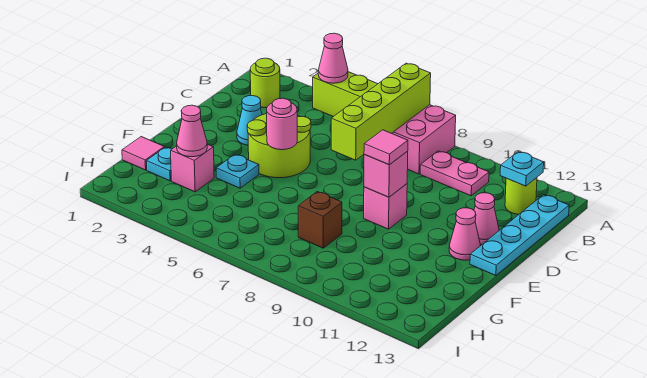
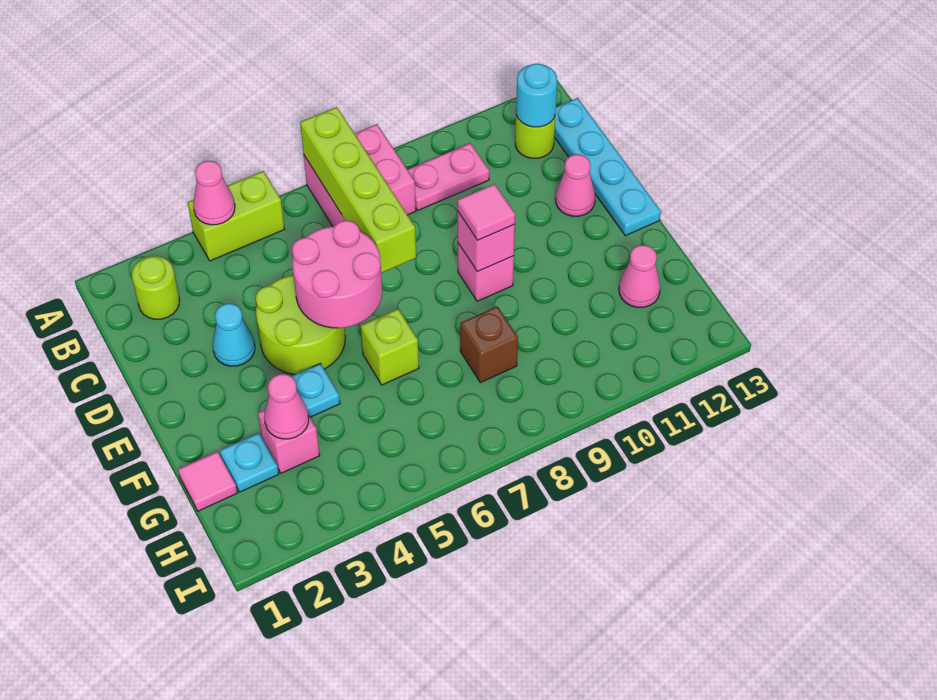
cyan plate B12 level 2 -> cyan round brick B12 level 2
pink round brick E5 level 2 -> pink round brick D5:E6 level 2
pink cone E12 level 1 -> pink cone G12 level 1
none -> lime brick F6 level 1

